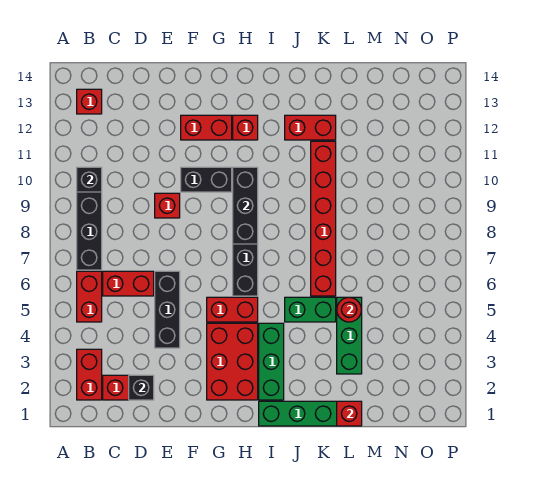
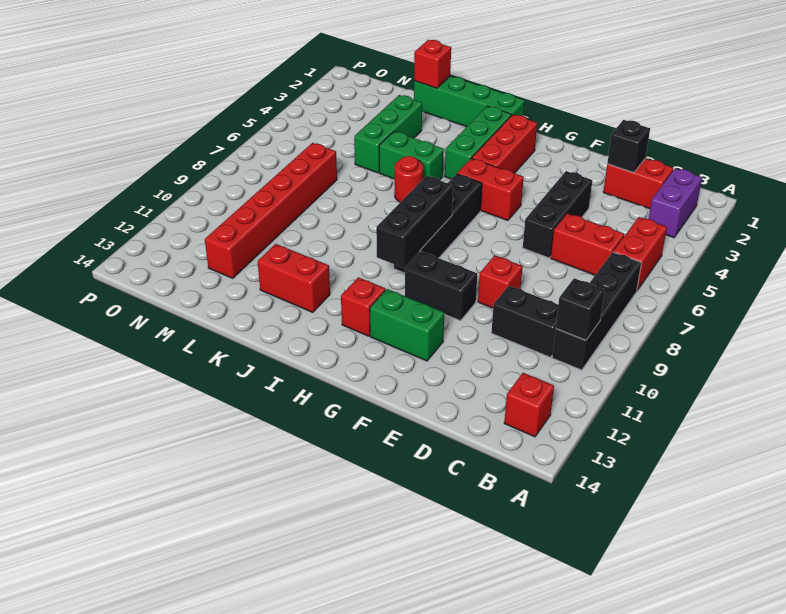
red brick B2:B3 level 1 -> purple brick B2:B3 level 1
none -> black brick C10:D10 level 1
red brick F12:G12 level 1 -> green brick F12:G12 level 1
red brick G2:H4 level 1 -> red brick H2:H4 level 1
red brick K6:K11 level 1 -> red brick M7:M12 level 1
red round brick L5 level 2 -> red round brick J6 level 1

